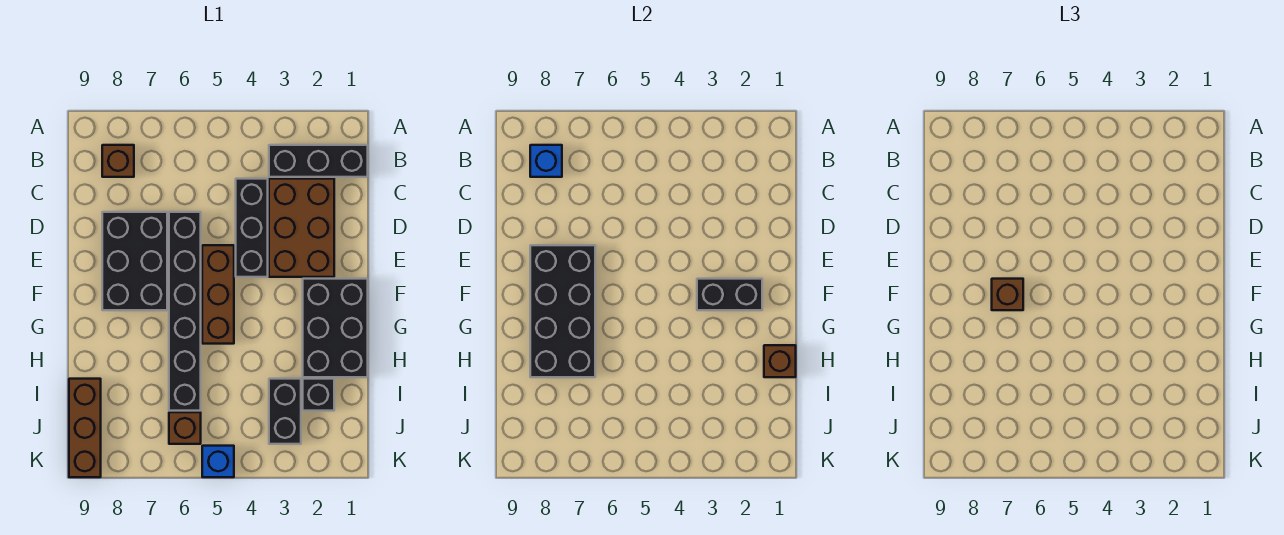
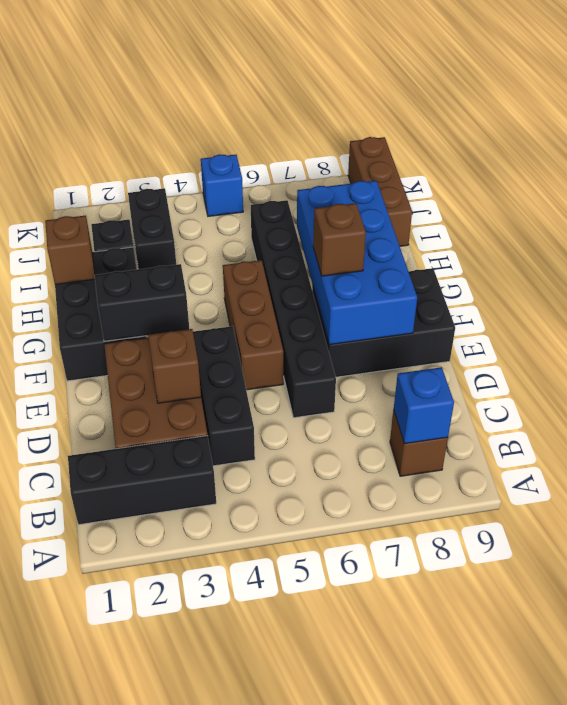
black brick D7:F8 level 1 -> black brick E7:F9 level 1
black brick E7:H8 level 2 -> blue brick E7:H8 level 2
brown brick J6 level 1 -> brown brick D3 level 2

